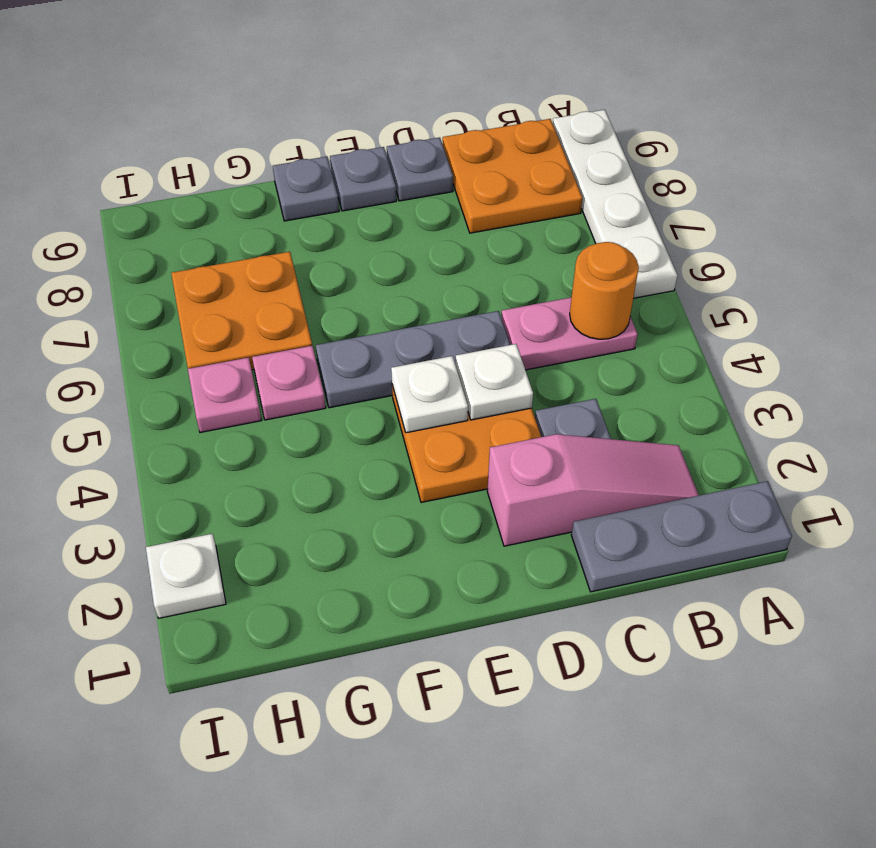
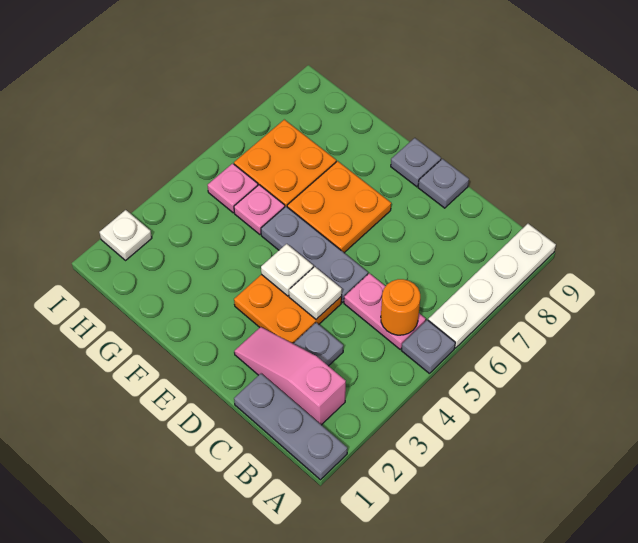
pink slope B2:D2 level 1 top D -> pink slope B2:D2 level 1 top B
orange plate B8:C9 level 1 -> orange plate E6:F7 level 1
grey plate F9 level 1 -> grey plate A5 level 1

